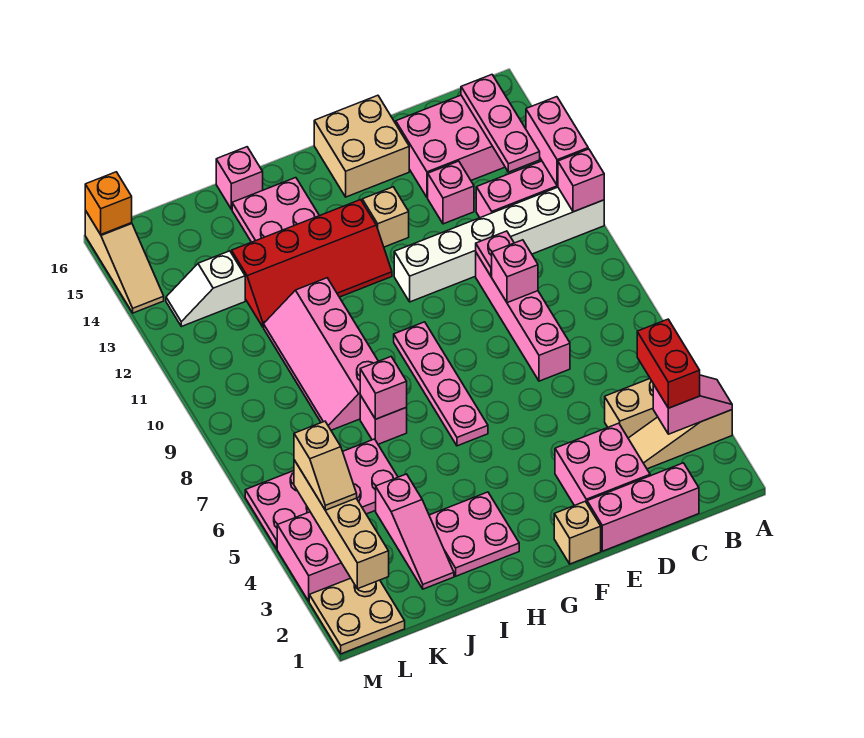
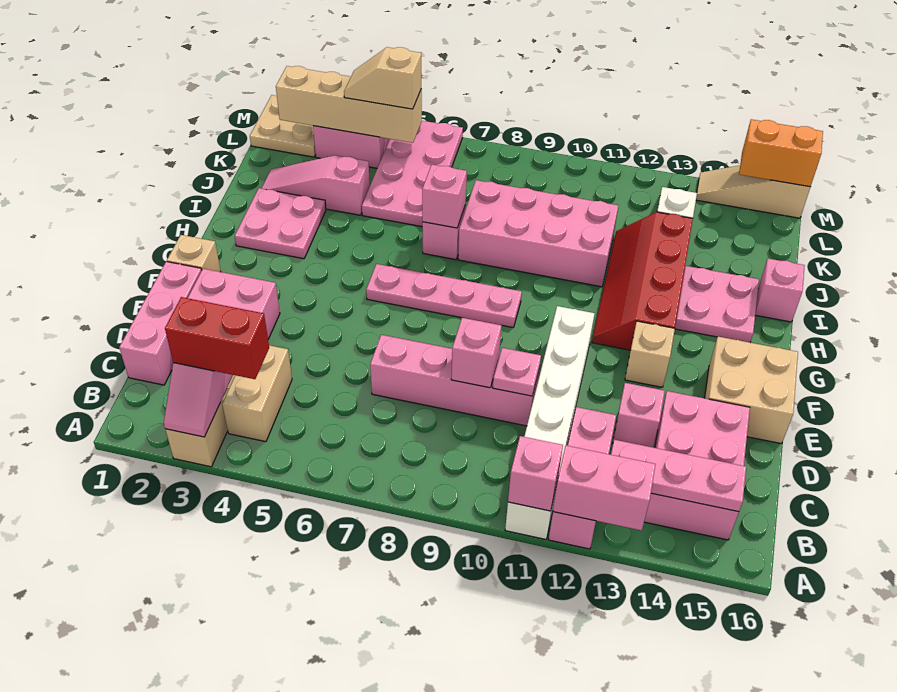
pink slope I8:J11 level 1 top I -> pink brick I8:J11 level 1
orange brick M16 level 2 -> orange brick M15:M16 level 2

